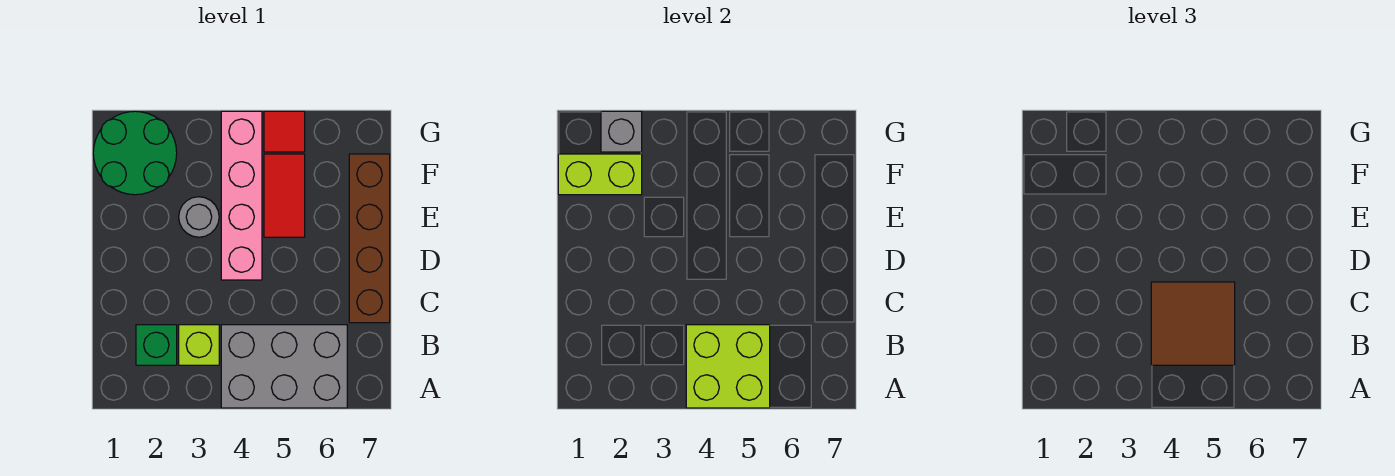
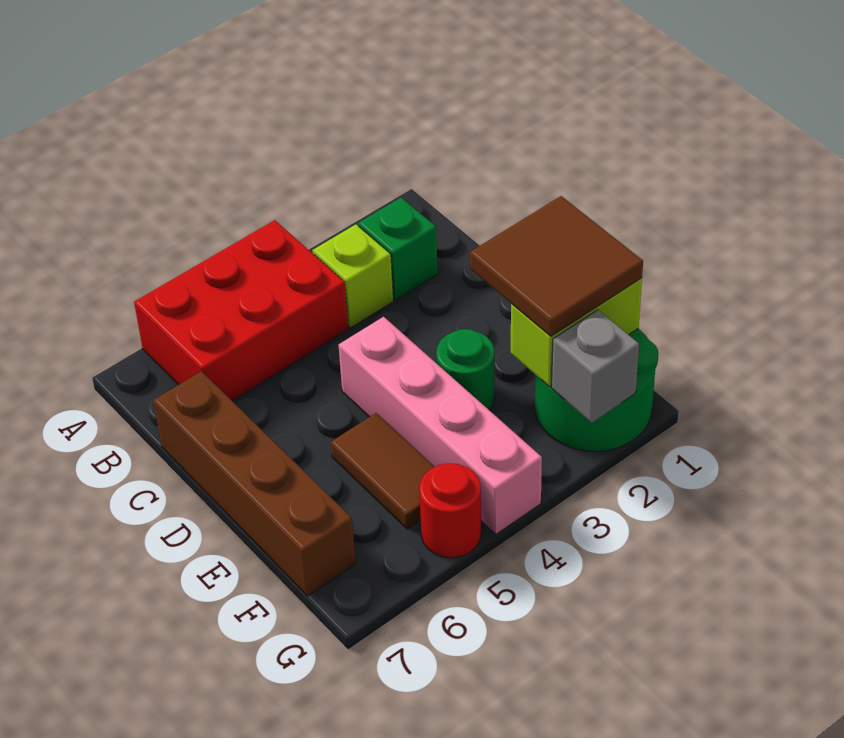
grey brick A4:B6 level 1 -> red brick A4:B6 level 1
lime brick A4:B5 level 2 -> none
brown tile B4:C5 level 3 -> brown tile E1:F2 level 3
grey round brick E3 level 1 -> green round brick E3 level 1
red tile E5:F5 level 1 -> brown tile E5:F5 level 1
red tile G5 level 1 -> red round brick G5 level 1

